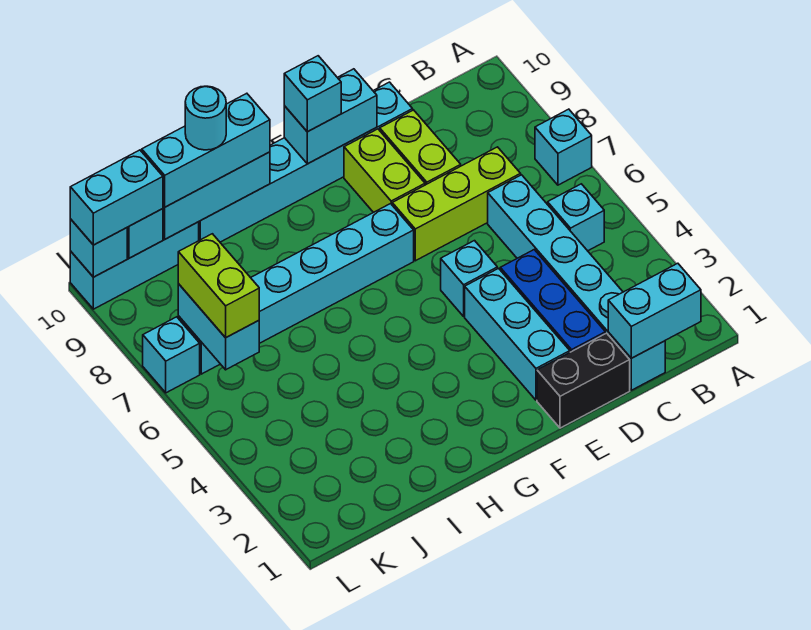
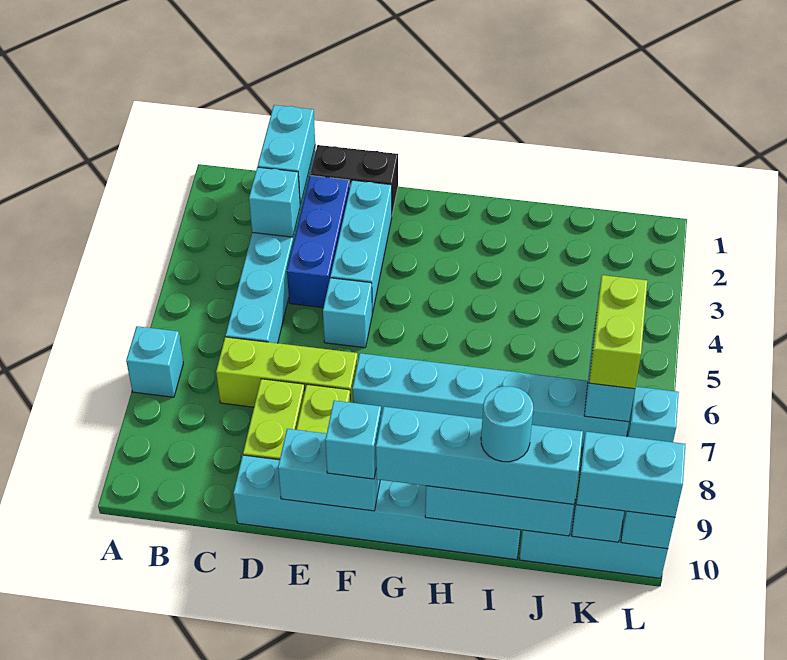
cyan brick B1:C1 level 2 -> cyan brick C1:C2 level 2
cyan brick B5 level 1 -> cyan brick C3 level 2
cyan brick H10:J10 level 3 -> cyan brick G10:J10 level 3

